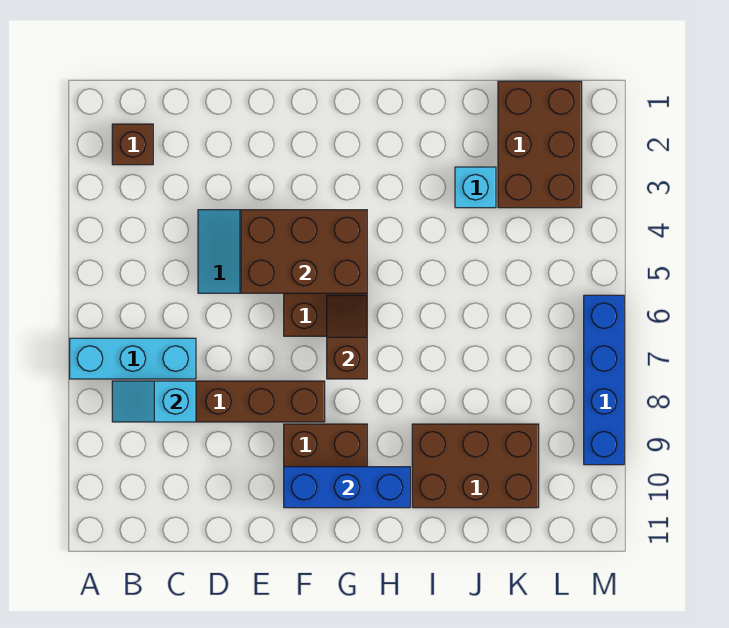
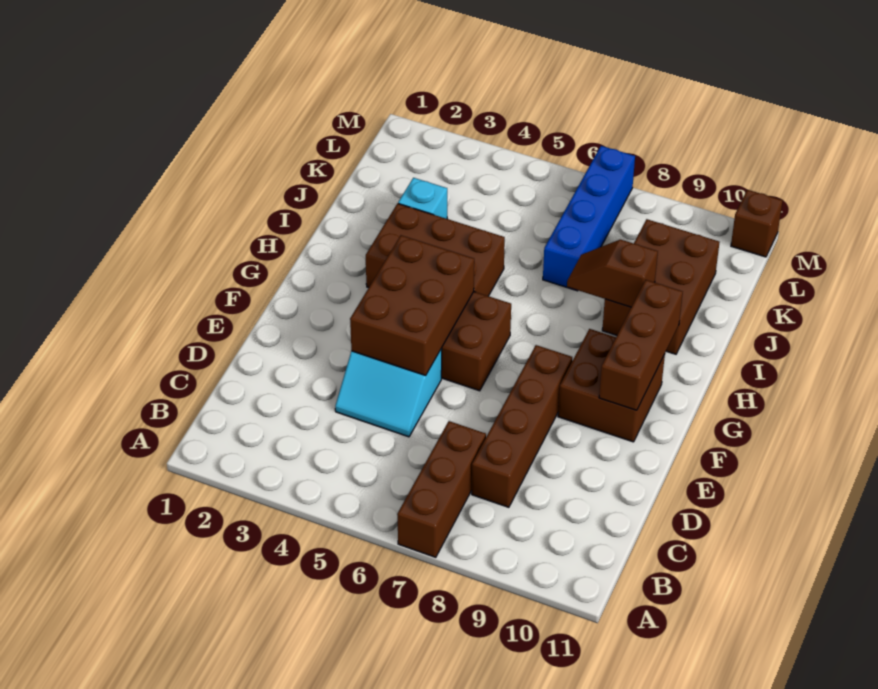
cyan brick A7:C7 level 1 -> brown brick A7:C7 level 1
brown brick B2 level 1 -> brown brick M11 level 1
cyan slope B8:C8 level 2 top C -> none
blue brick F10:H10 level 2 -> brown brick F10:H10 level 2
brown slope G6:G7 level 2 top 7 -> brown slope I8:I9 level 2 top 9
brown brick K1:L3 level 1 -> brown brick H3:I5 level 1
blue brick M6:M9 level 1 -> blue brick J7:M7 level 1

